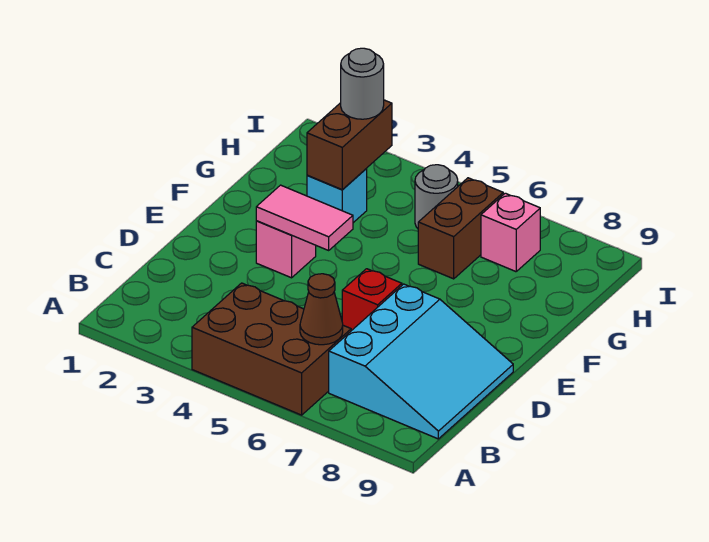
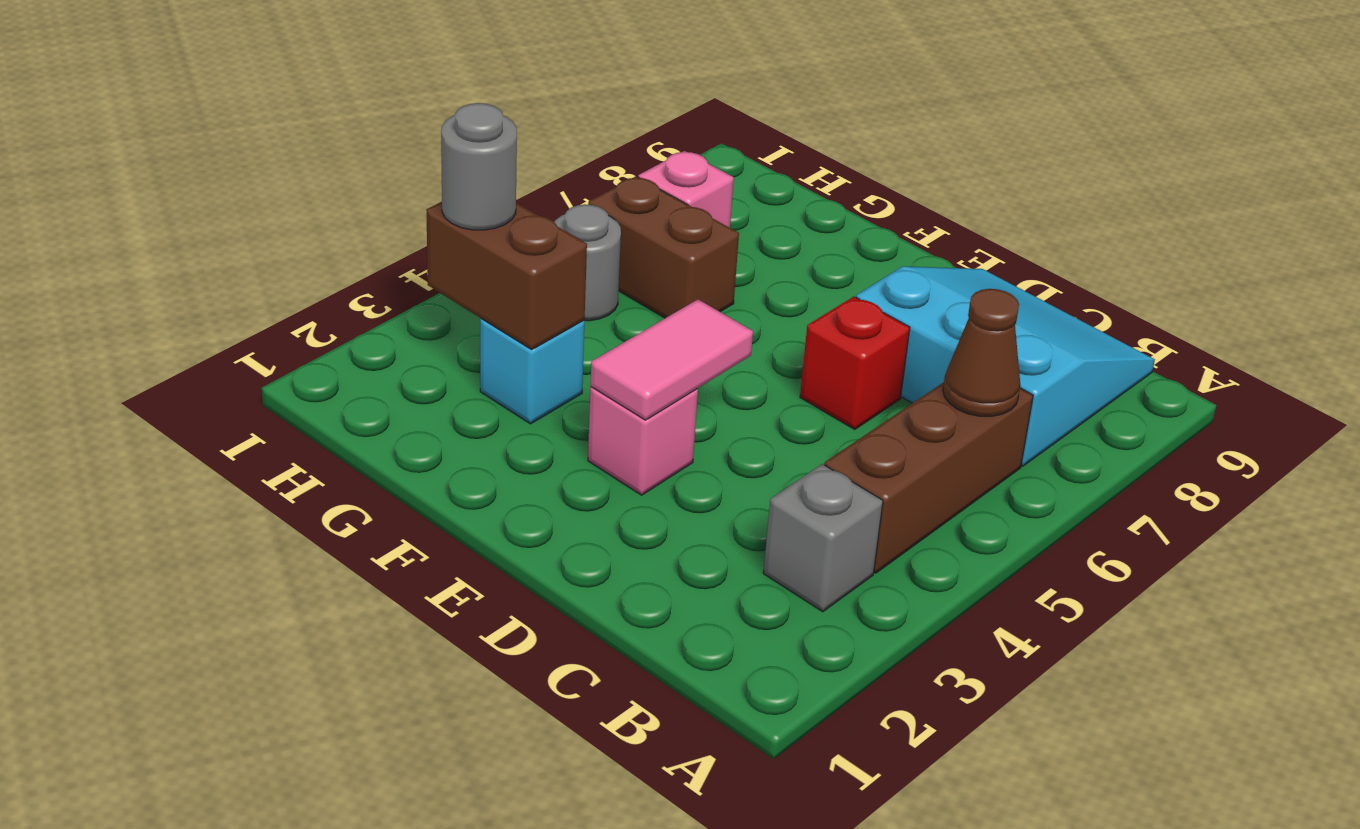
brown brick A4:B6 level 1 -> brown brick B4:B6 level 1
none -> grey brick B3 level 1

